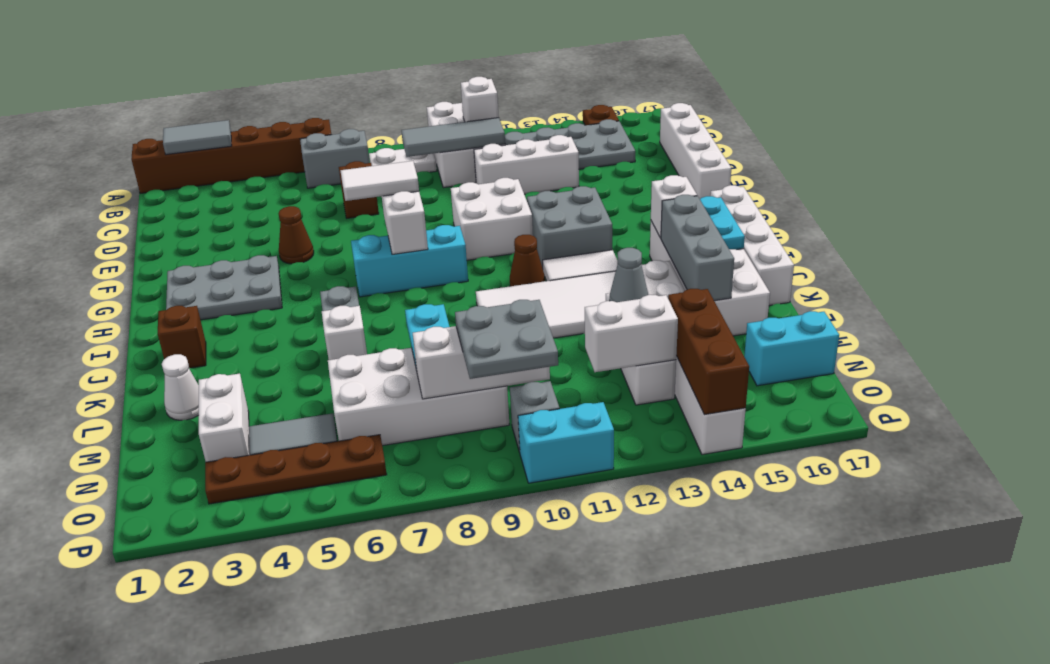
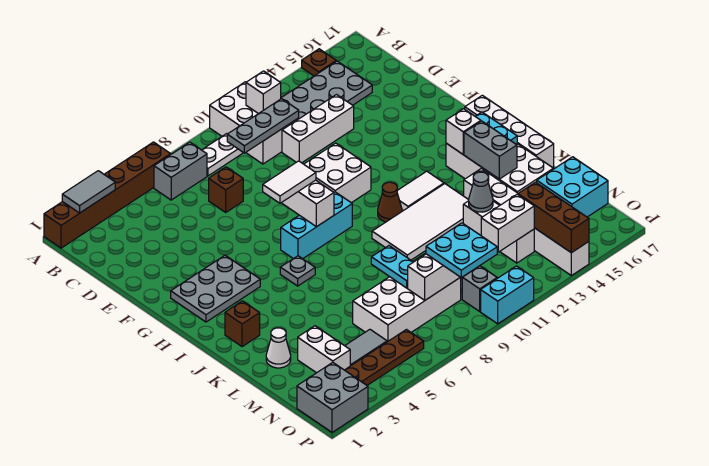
grey tile C9:C11 level 2 -> grey plate C9:C11 level 2
white brick C17:F17 level 1 -> none
brown cone F5 level 1 -> none
grey brick G12:H13 level 1 -> grey brick O1:P2 level 1
grey brick J15:L15 level 2 -> grey brick J15:K15 level 2
white brick K6 level 1 -> none
grey plate N9:O10 level 3 -> cyan plate N9:O10 level 3
cyan brick N16:N17 level 1 -> cyan brick M16:N17 level 1

